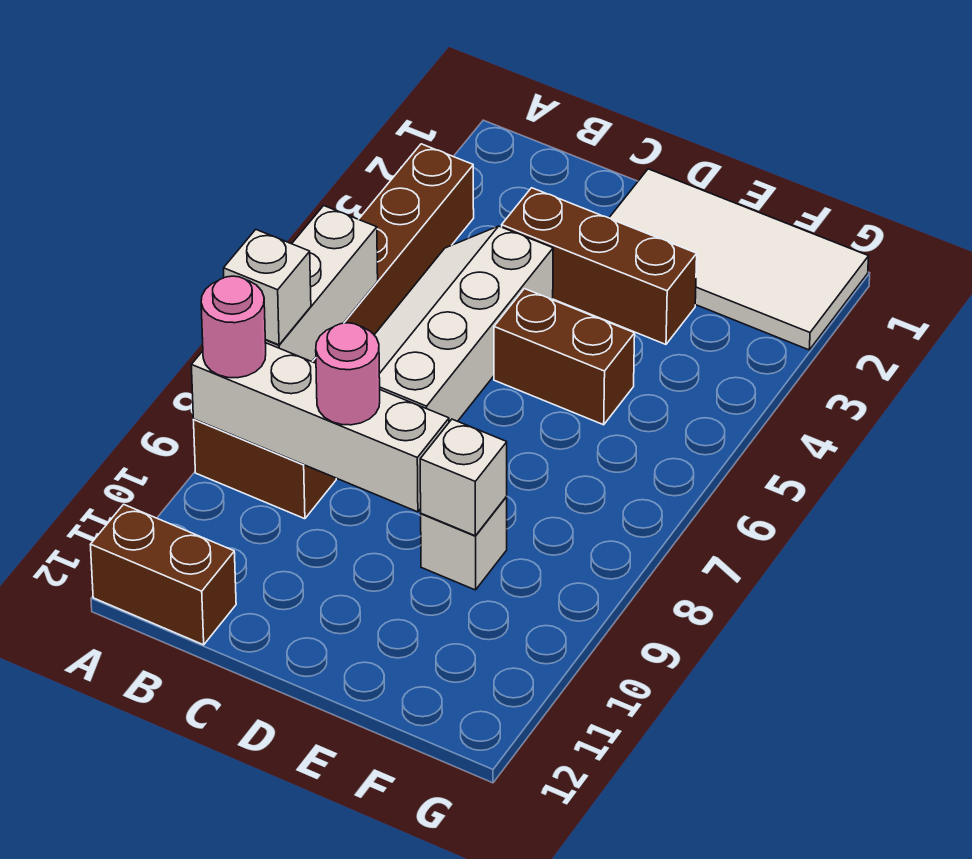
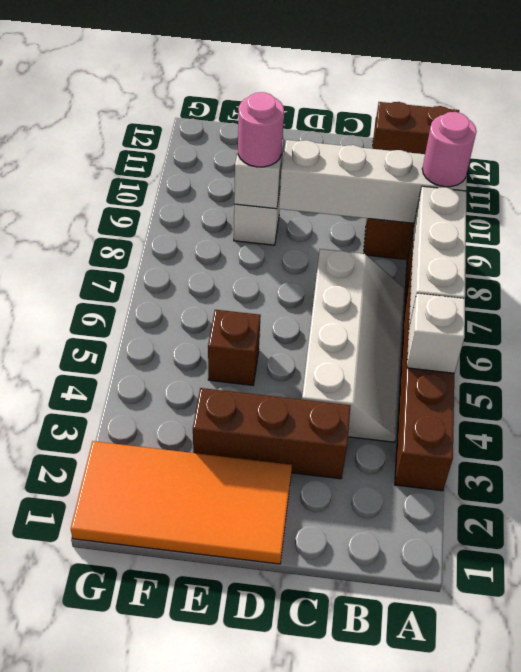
white brick A8 level 3 -> white brick A5 level 2
pink round brick C9 level 3 -> pink round brick E9 level 3
white tile D1:G2 level 1 -> orange tile D1:G2 level 1
brown brick D5:E5 level 1 -> brown brick E5 level 1

